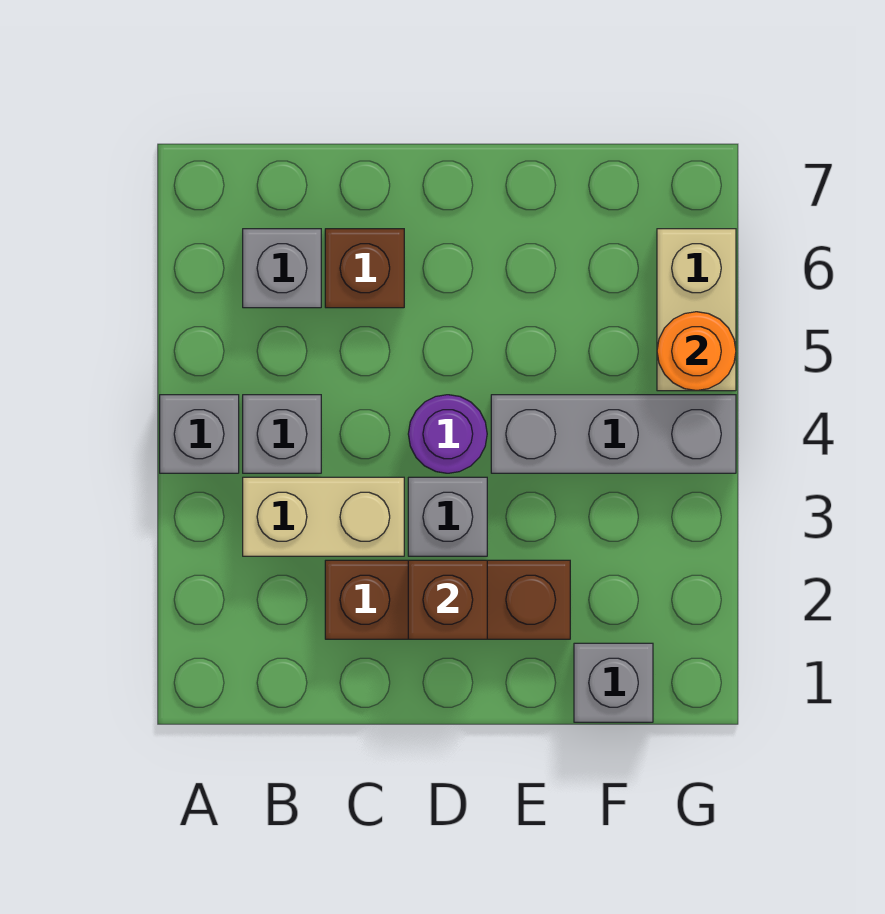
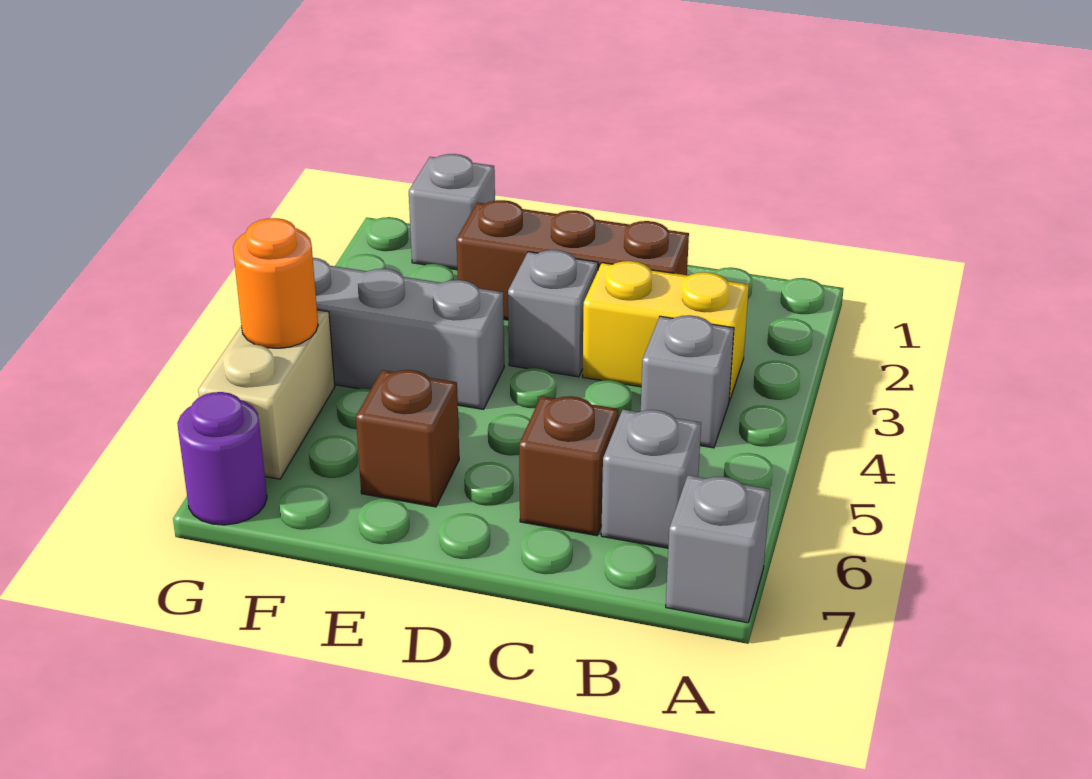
grey brick A4 level 1 -> grey brick A7 level 1
tan brick B3:C3 level 1 -> yellow brick B3:C3 level 1
brown brick D2 level 2 -> brown brick E6 level 1
purple round brick D4 level 1 -> purple round brick G7 level 1

